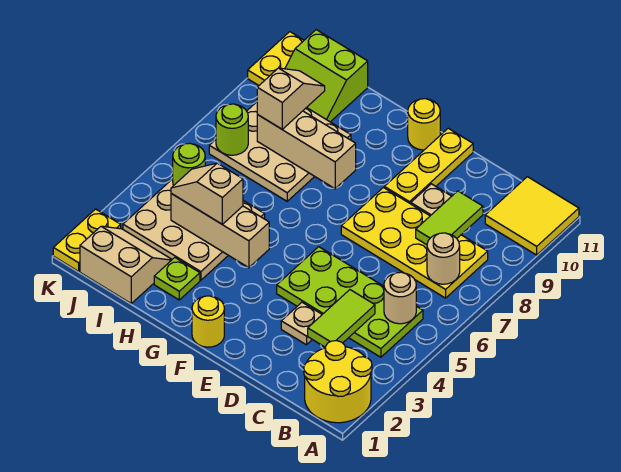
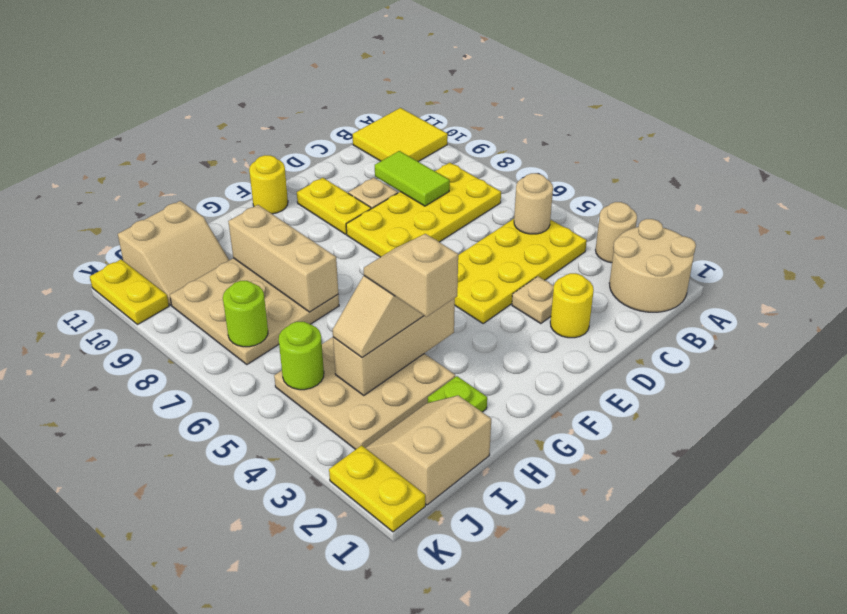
yellow round brick A1:B2 level 1 -> tan round brick A1:B2 level 1
lime plate B4:E5 level 1 -> yellow plate B4:E5 level 1
tan round brick B7 level 2 -> tan round brick A3 level 1
lime tile C3:C4 level 2 -> none
yellow plate E9:E11 level 1 -> yellow plate E9:E10 level 1
yellow round brick F1 level 1 -> yellow round brick D2 level 1
tan brick G8:I8 level 2 -> tan brick H7:H9 level 2
tan slope I8:I9 level 3 top 8 -> tan slope H3:H4 level 4 top 3
lime slope I10:J11 level 1 top 11 -> tan slope I10:J11 level 1 top 11

